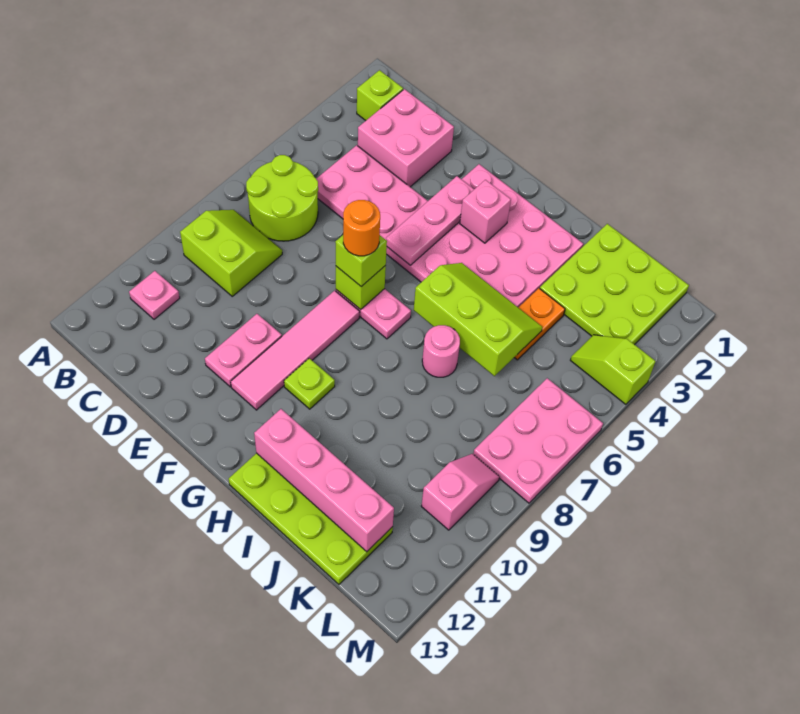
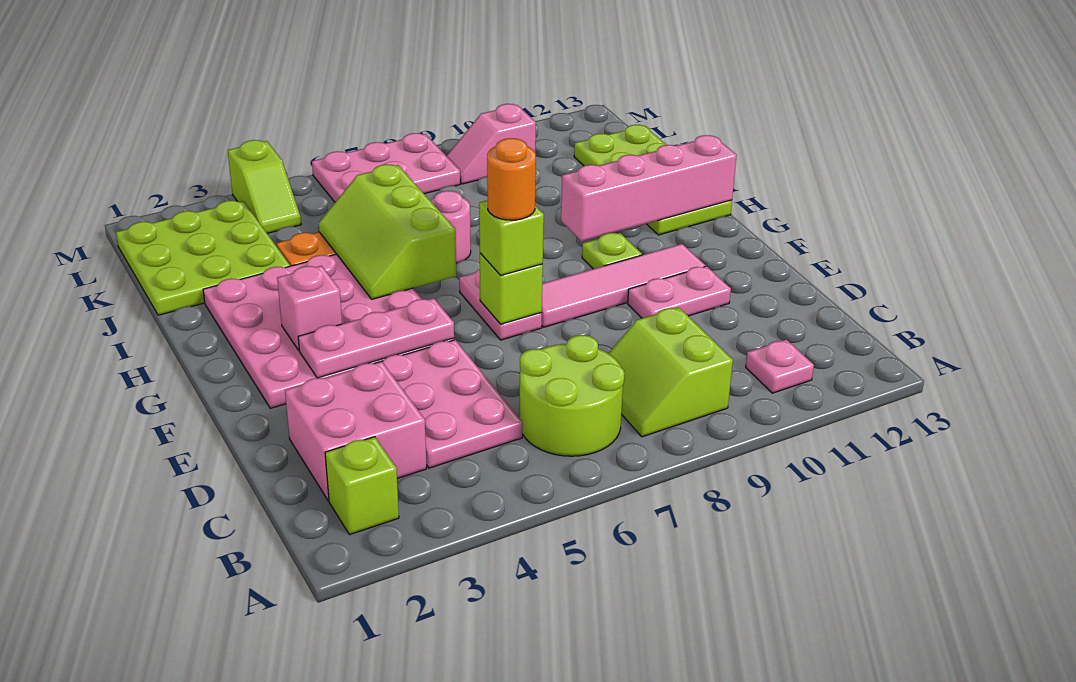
pink brick H12:K12 level 2 -> pink brick H10:H13 level 2

